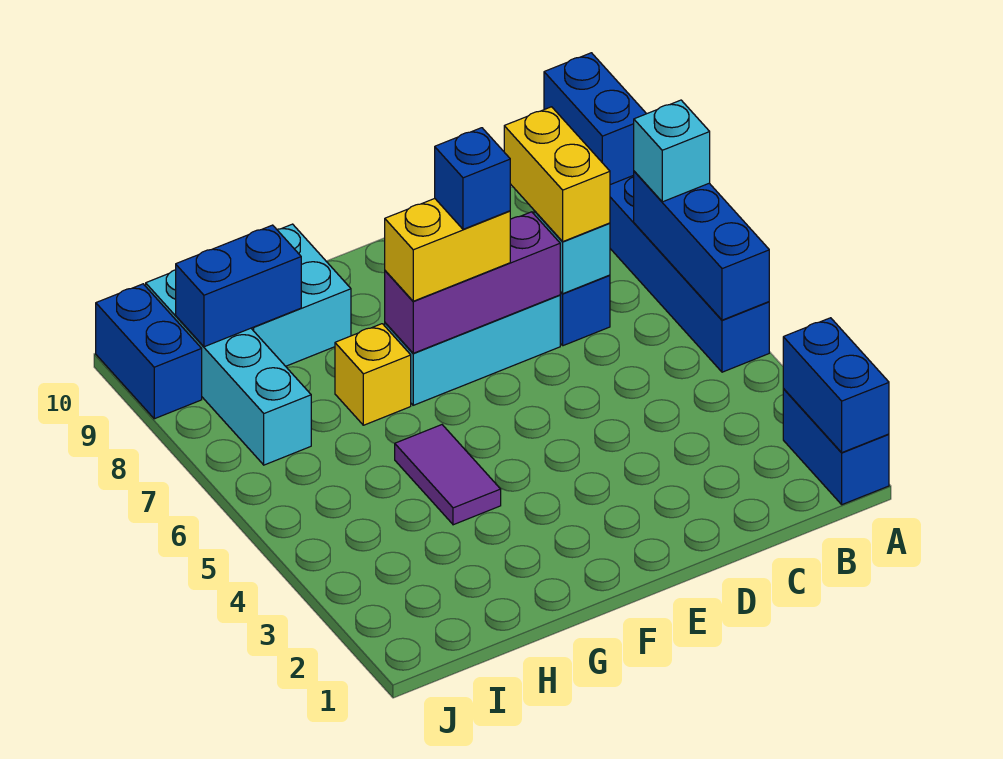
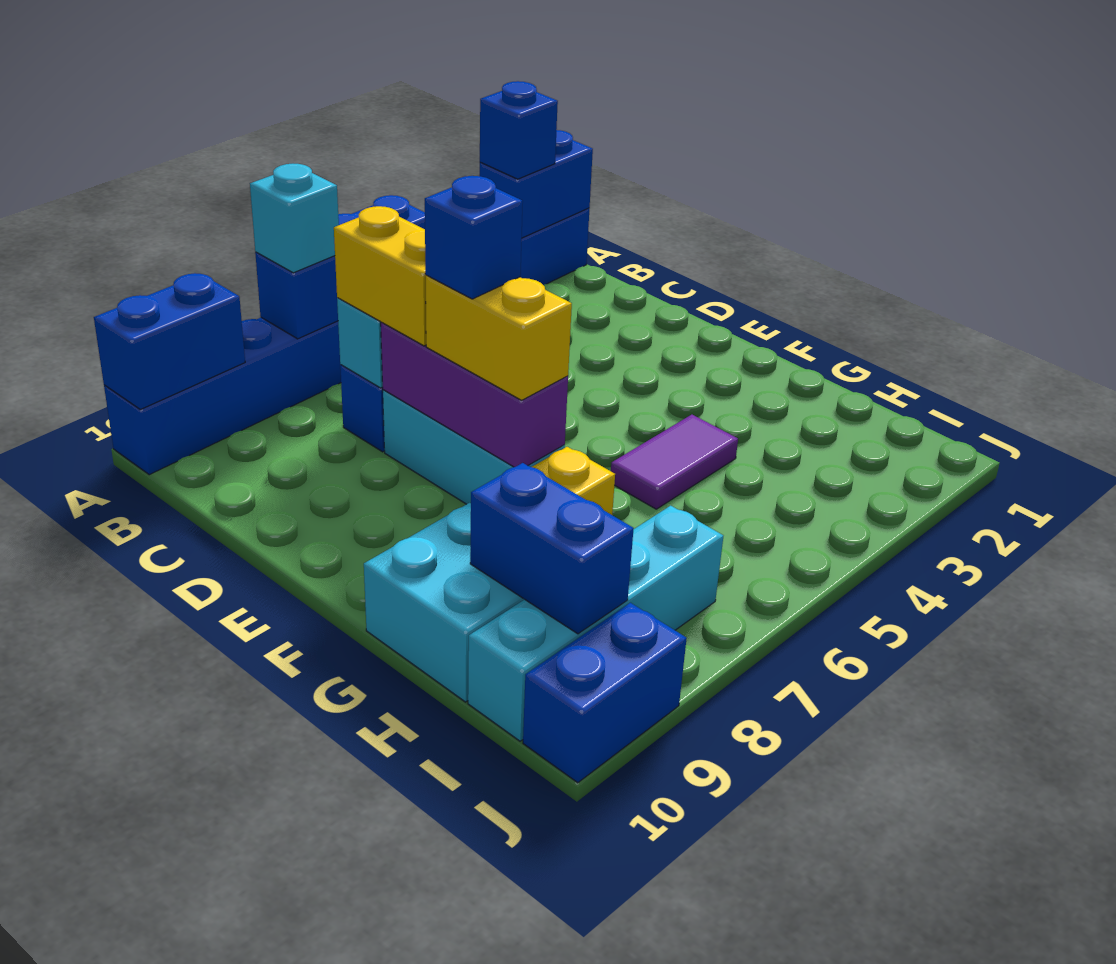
none -> blue brick A2 level 3
yellow brick C7:C8 level 3 -> yellow brick C7:D7 level 3

